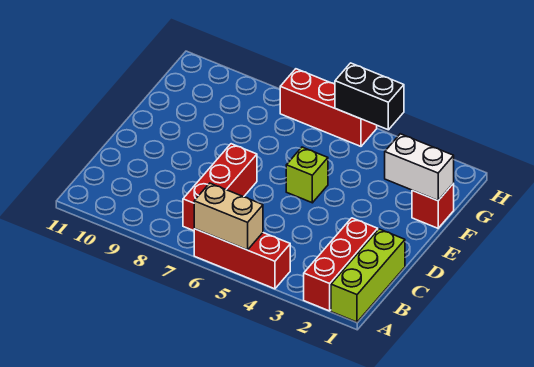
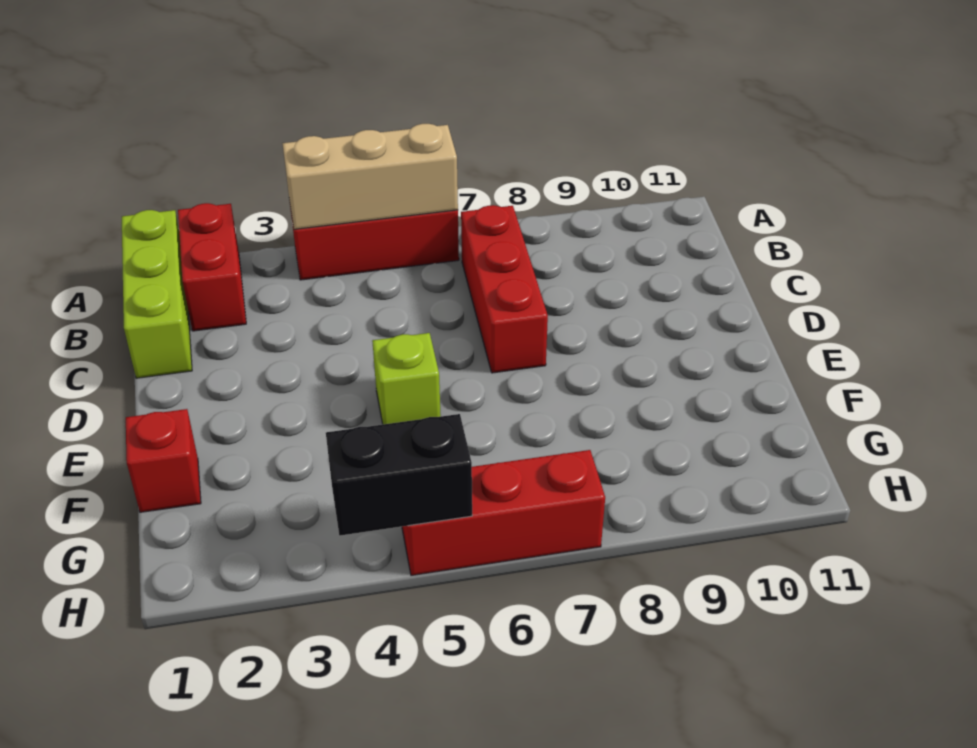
red brick A2:C2 level 1 -> red brick A2:B2 level 1
tan brick A5:A6 level 2 -> tan brick A4:A6 level 2
white brick F1:F2 level 2 -> none

